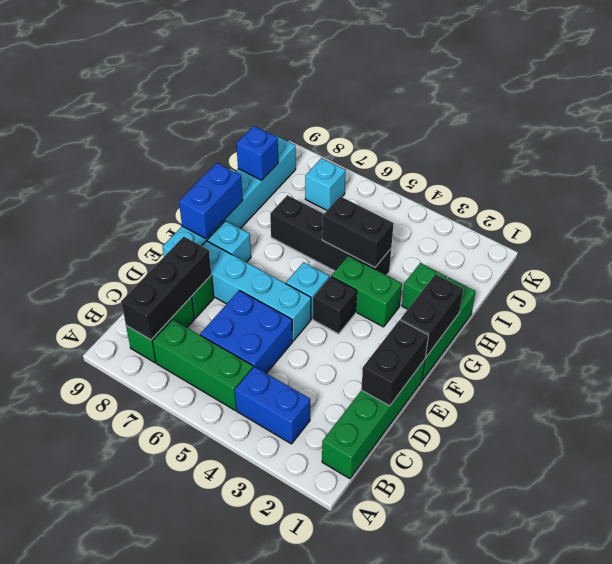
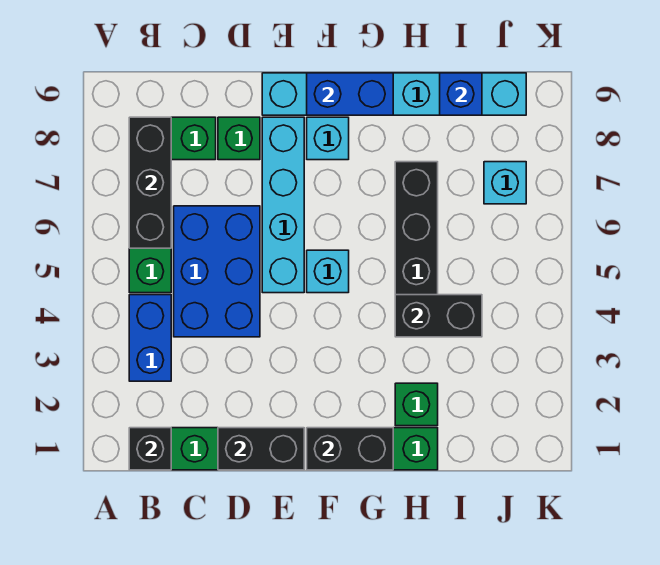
black brick B8:D8 level 2 -> black brick B6:B8 level 2
blue brick C5:D6 level 1 -> blue brick C4:D6 level 1
black brick F4 level 1 -> black brick B1 level 2
green brick G3:G4 level 1 -> none
black brick H4:H5 level 2 -> black brick H4:I4 level 2

